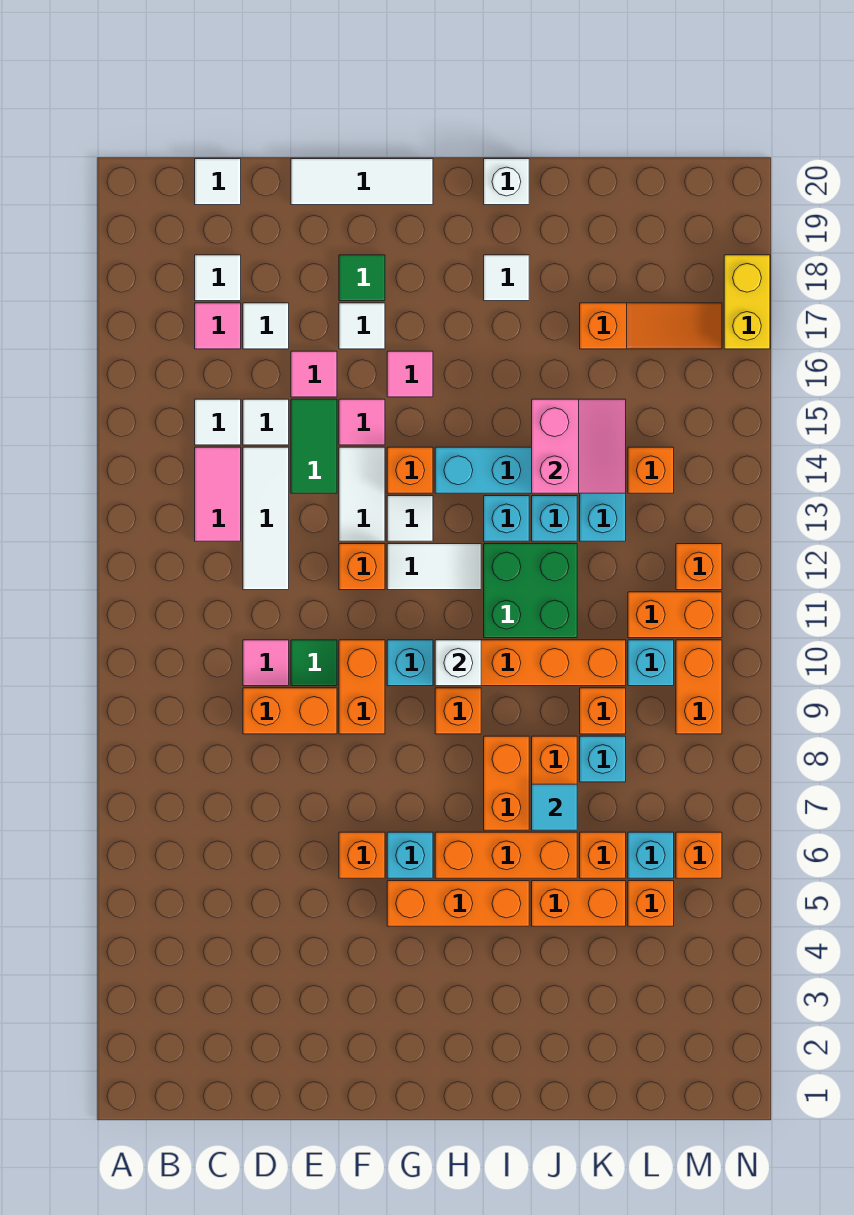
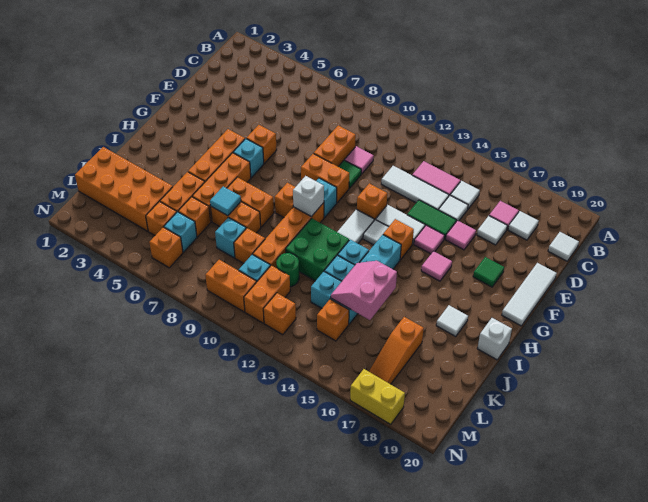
white tile F17 level 1 -> none
pink slope J14:K15 level 2 top J -> pink slope J14:K15 level 2 top 15
none -> orange brick K1:L4 level 1
none -> green round brick K11 level 1

